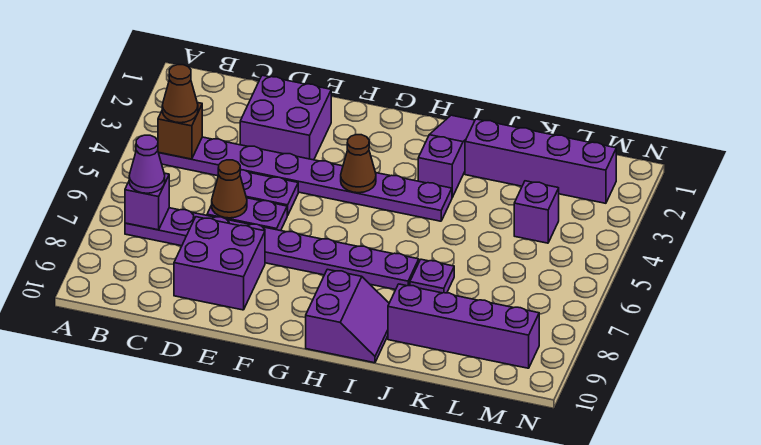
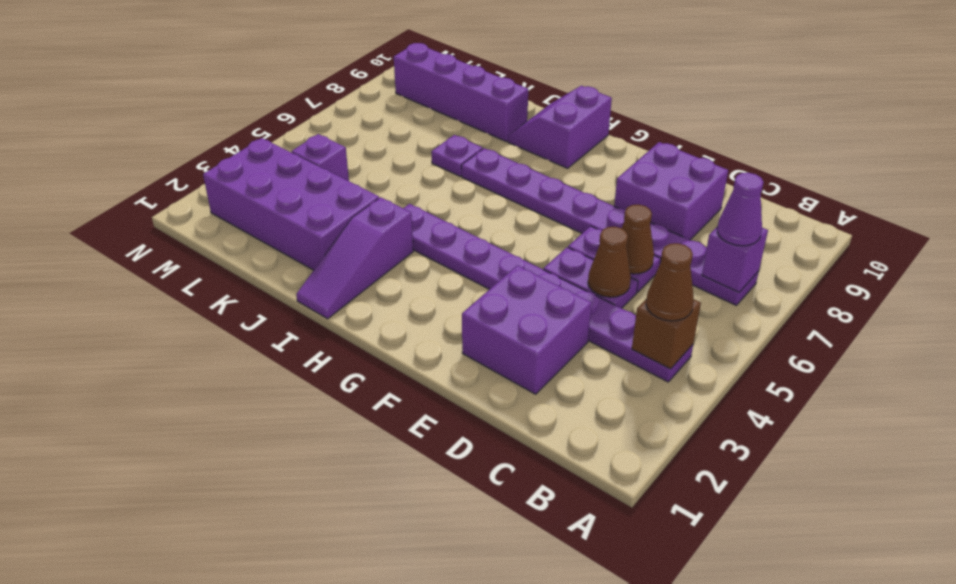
brown cone G4 level 2 -> brown cone D5 level 2
purple brick J2:M2 level 1 -> purple brick J2:M3 level 1

